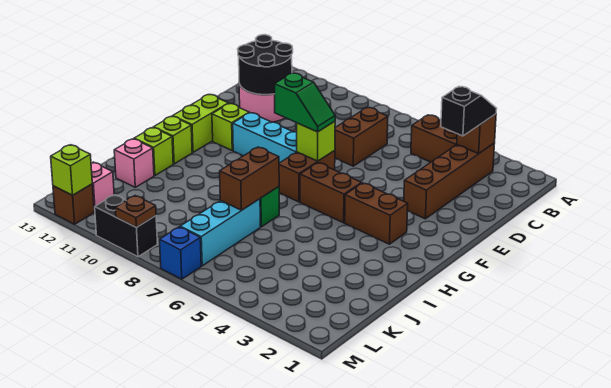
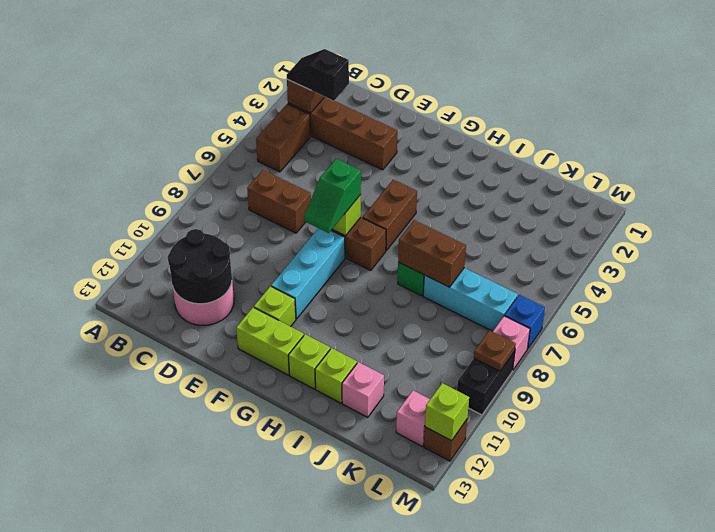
green slope F7:F8 level 3 top 8 -> green slope F7:F8 level 3 top 7
brown brick G3:G4 level 1 -> none
none -> pink brick M8 level 1

